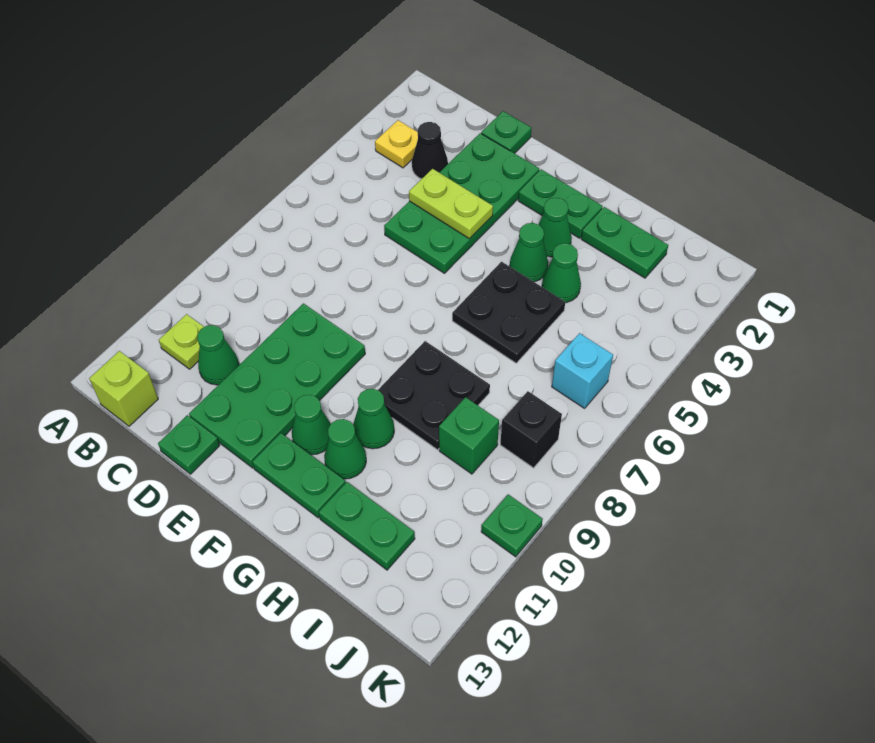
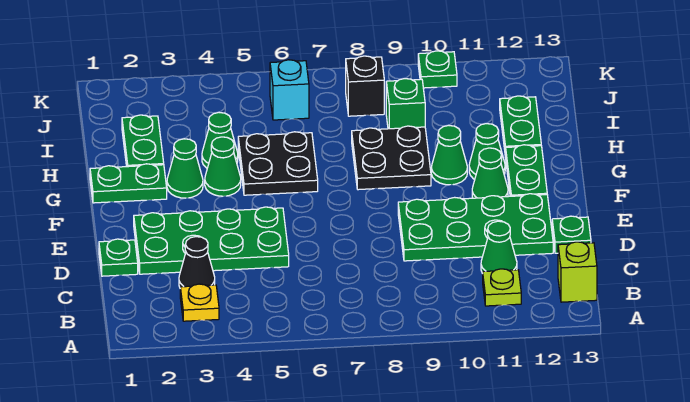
lime plate D4:E4 level 2 -> none
green plate F2:G2 level 1 -> green plate G1:G2 level 1

